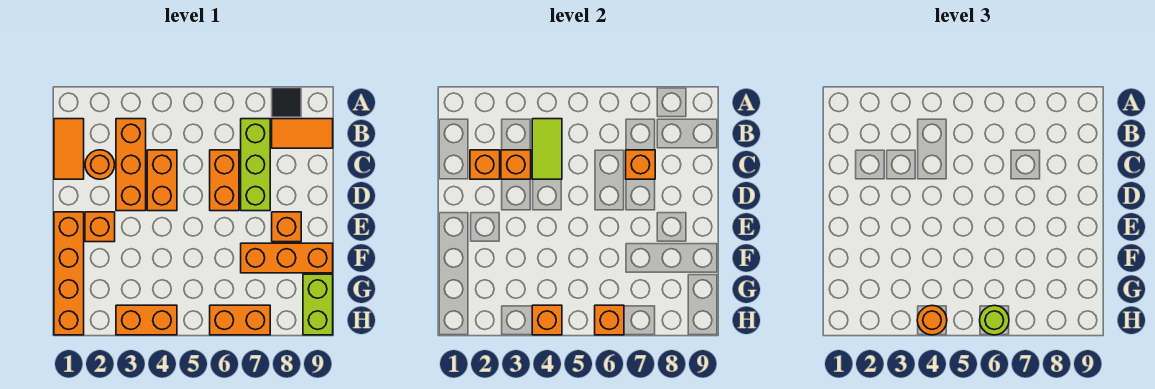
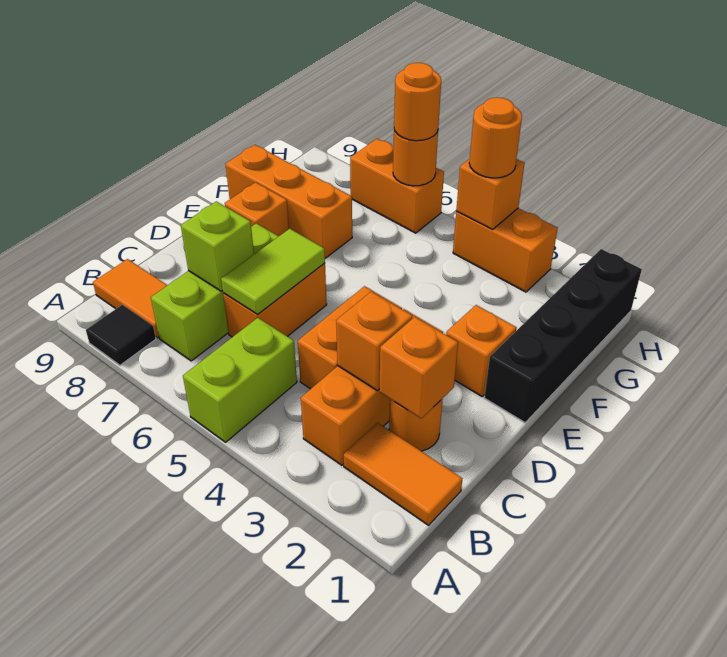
orange tile B1:C1 level 1 -> orange tile B1:B2 level 1
lime tile B4:C4 level 2 -> lime tile C6:D6 level 2
orange brick C7 level 2 -> lime brick C7 level 2
orange brick E1:H1 level 1 -> black brick E1:H1 level 1
lime brick G9:H9 level 1 -> lime brick A5:B5 level 1
orange brick H6 level 2 -> orange round brick H6 level 2
lime round brick H6 level 3 -> orange round brick H6 level 3

